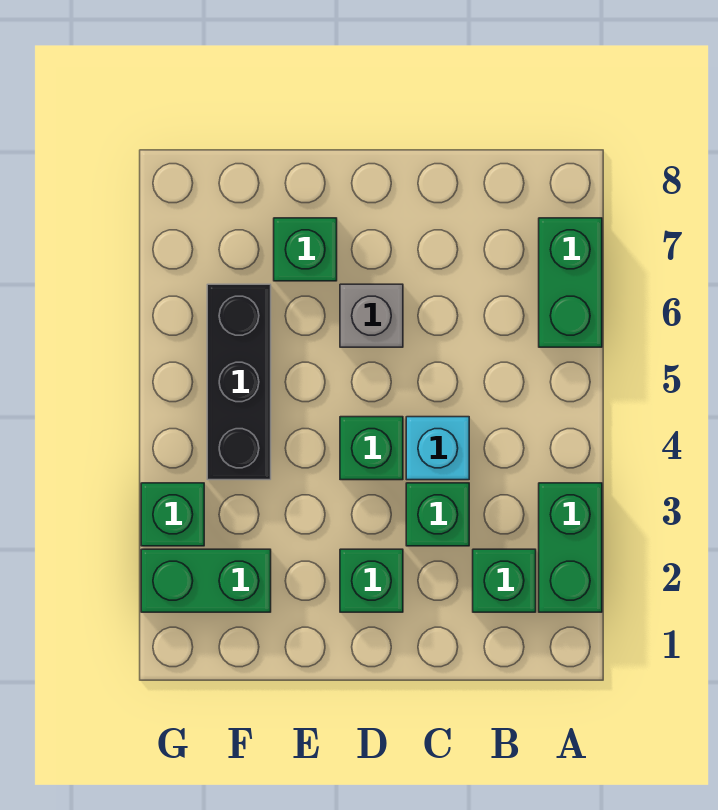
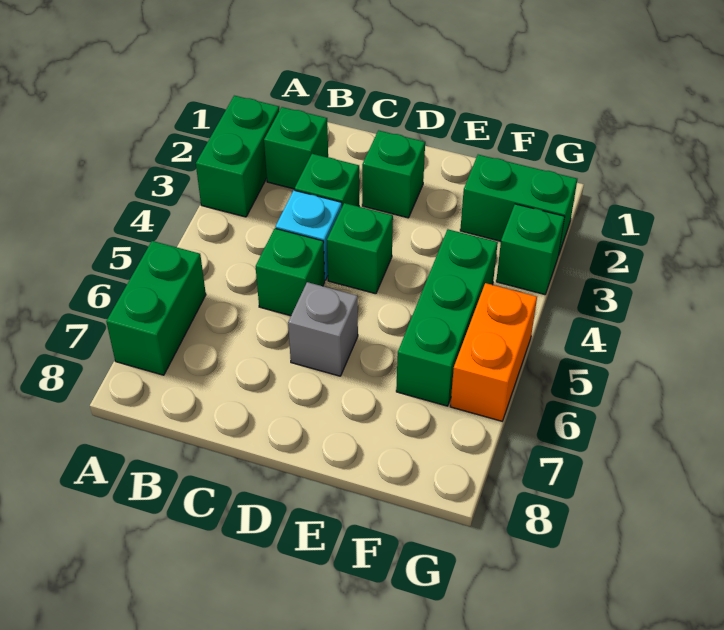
green brick E7 level 1 -> green brick C5 level 1
black brick F4:F6 level 1 -> green brick F4:F6 level 1
none -> orange brick G5:G6 level 1

